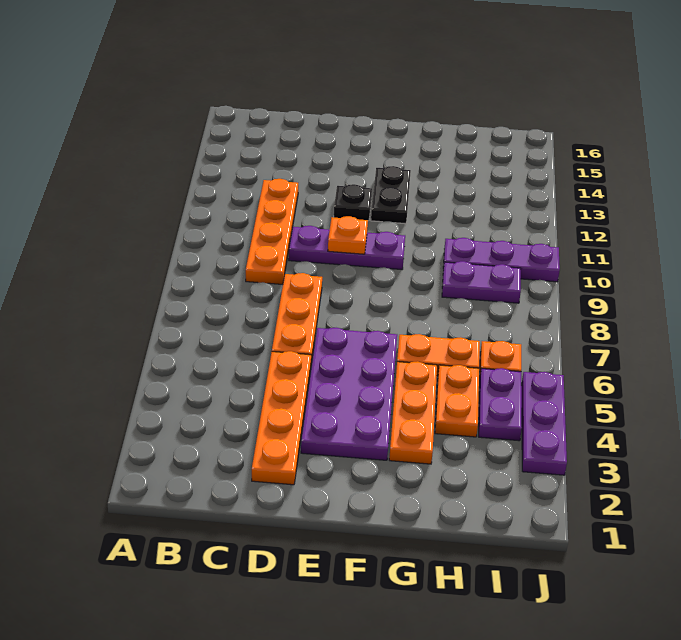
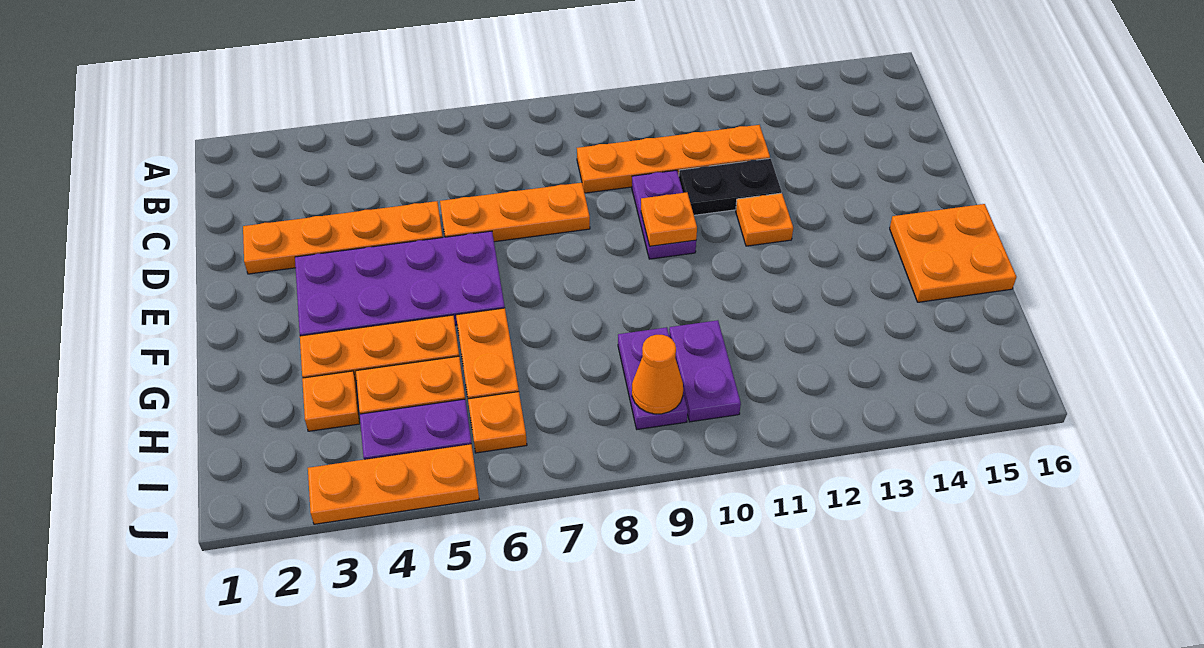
purple plate D10:F10 level 1 -> purple plate D10:E10 level 1
black plate E12 level 1 -> orange plate E12 level 1
black plate F12:F13 level 1 -> black plate D11:D12 level 1
none -> orange plate F15:G16 level 1
none -> orange plate H3 level 1
purple plate H10:J10 level 1 -> purple plate H10:I10 level 1
none -> orange cone I9 level 2
purple plate J3:J5 level 1 -> orange plate J3:J5 level 1

